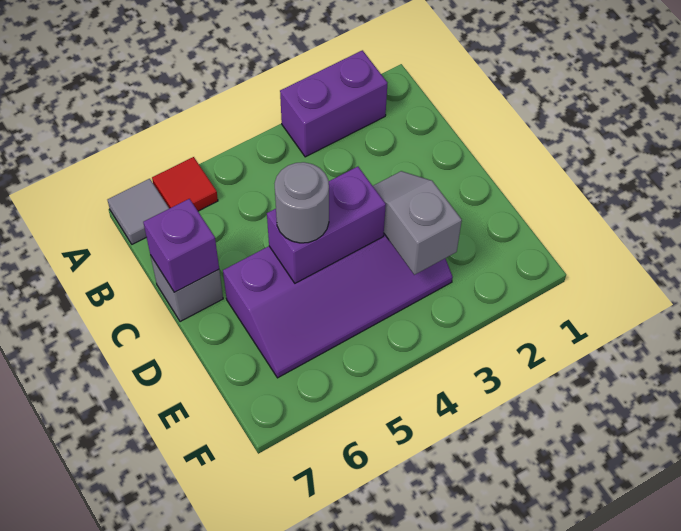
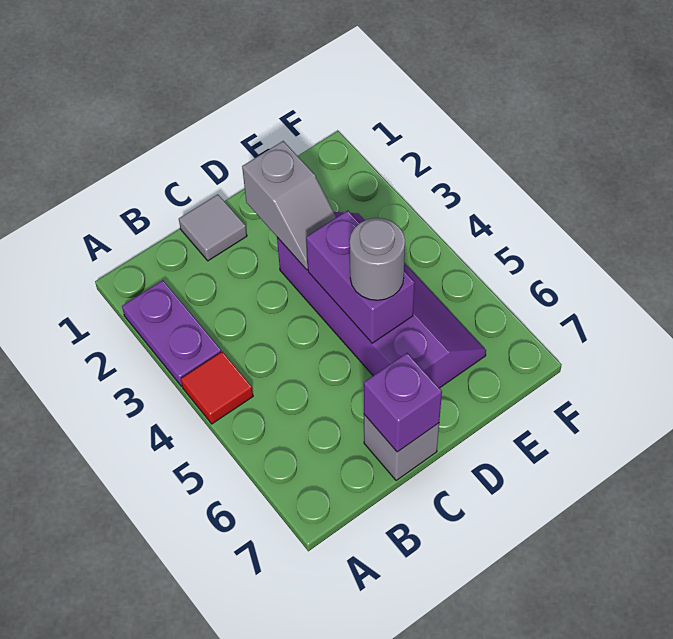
purple brick A2:A3 level 1 -> purple plate A2:A3 level 1
red tile A6 level 1 -> red tile A4 level 1
grey tile A7 level 1 -> grey tile C1 level 1
grey slope D3:E3 level 2 top E -> grey slope D2:D3 level 2 top 2

